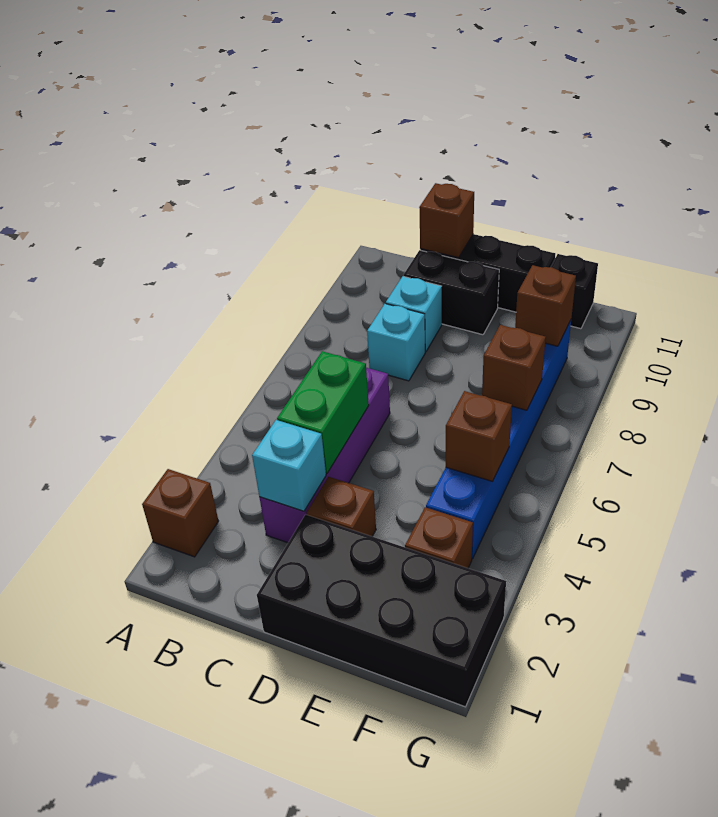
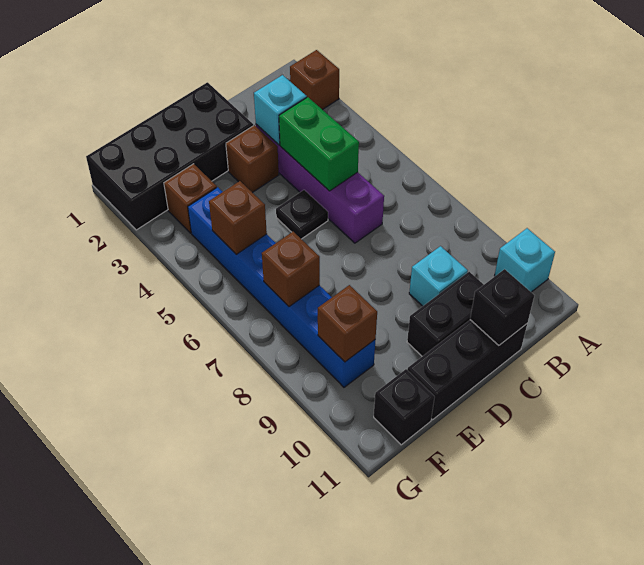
cyan brick C8 level 1 -> cyan brick A10 level 1
brown brick C11 level 2 -> black brick C11 level 2
none -> black plate D5 level 1

